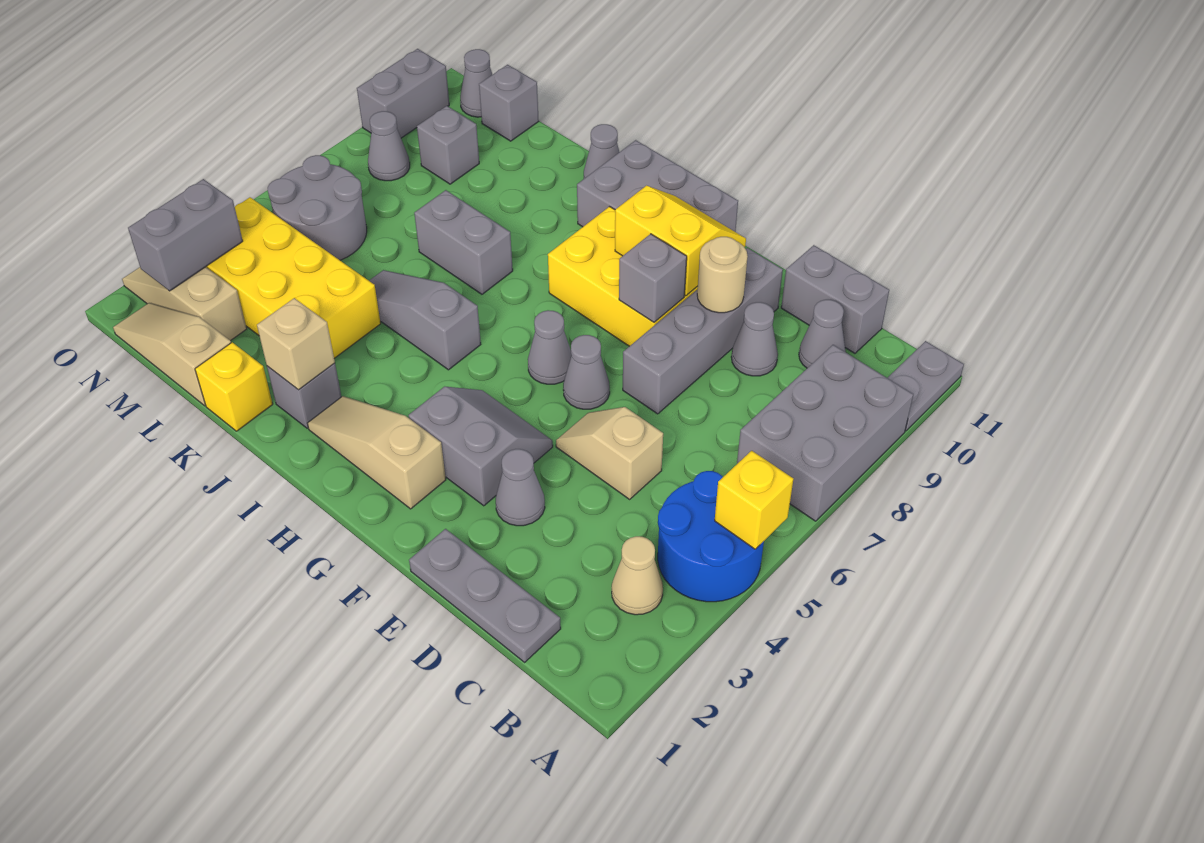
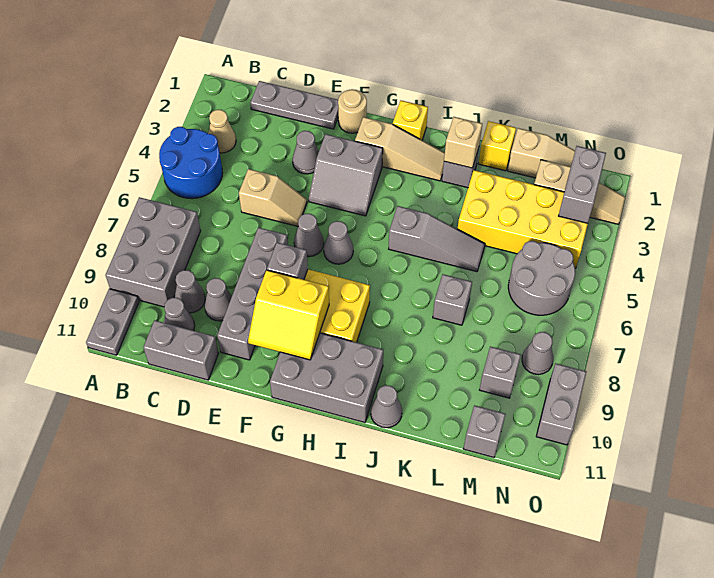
yellow brick A5 level 2 -> yellow brick H1 level 1
tan round brick E9 level 2 -> tan round brick F1 level 1
grey brick J7:K7 level 1 -> grey brick K7 level 1
grey cone N11 level 1 -> grey cone C9 level 1

